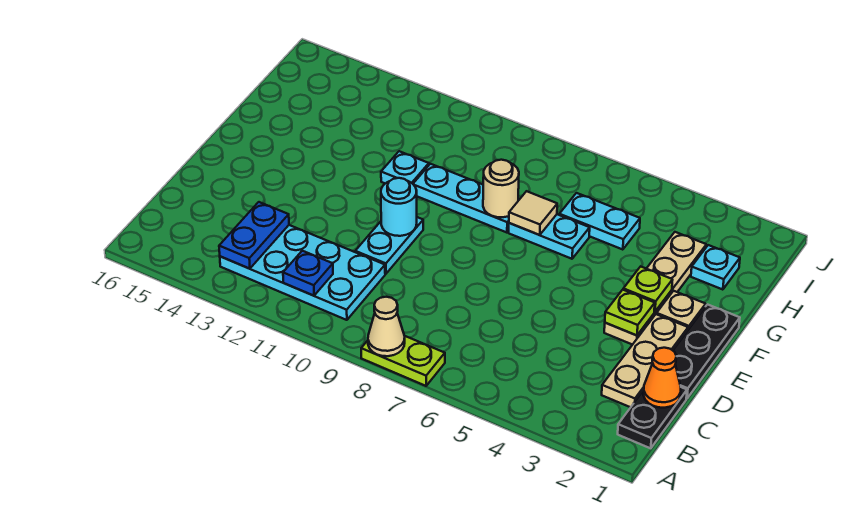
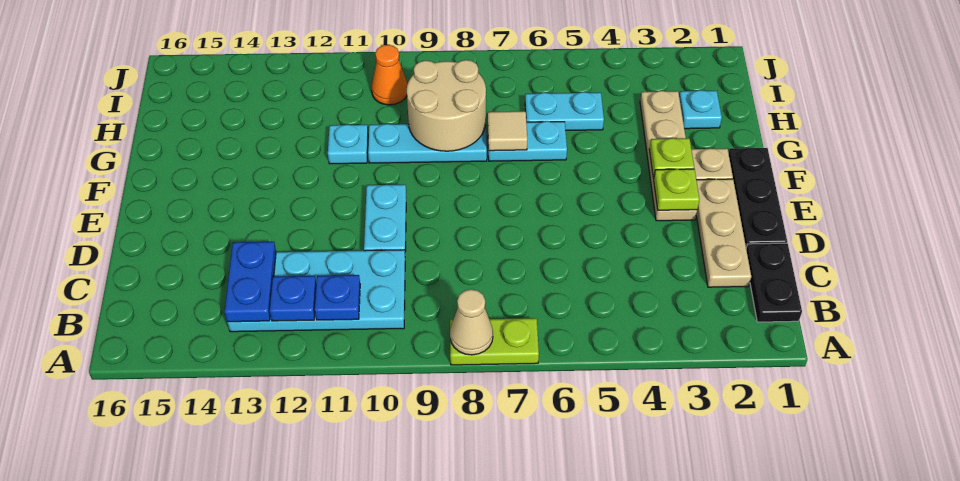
none -> blue plate B12 level 2
orange cone C1 level 2 -> orange cone I10 level 1
cyan round brick E10 level 2 -> none
tan round brick G8 level 2 -> tan round brick G8:H9 level 2

